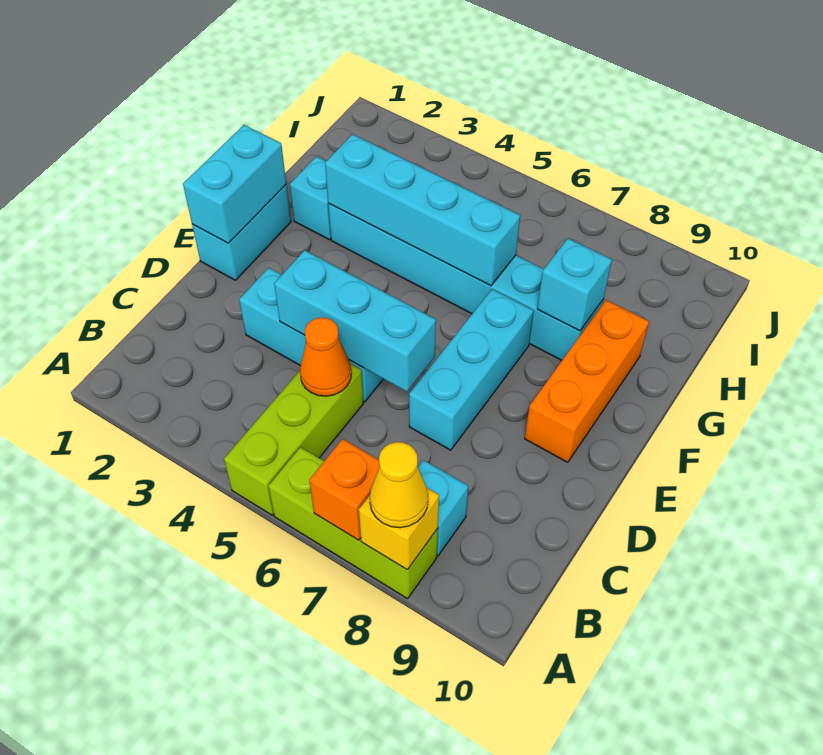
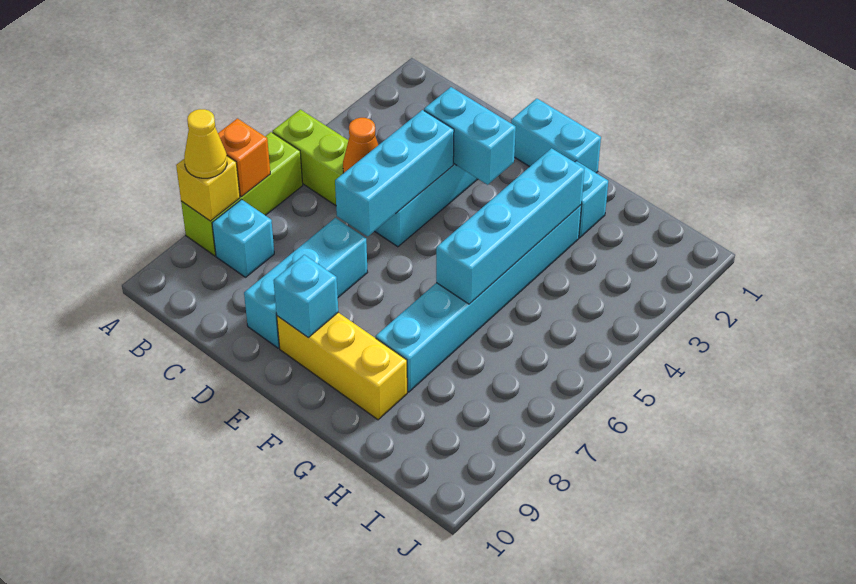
cyan brick D7:F7 level 1 -> cyan brick D7:D9 level 1
cyan brick E1:F1 level 2 -> cyan brick D3:E3 level 2
orange brick E9:G9 level 1 -> yellow brick E9:G9 level 1
cyan brick G8 level 2 -> cyan brick E9 level 2

